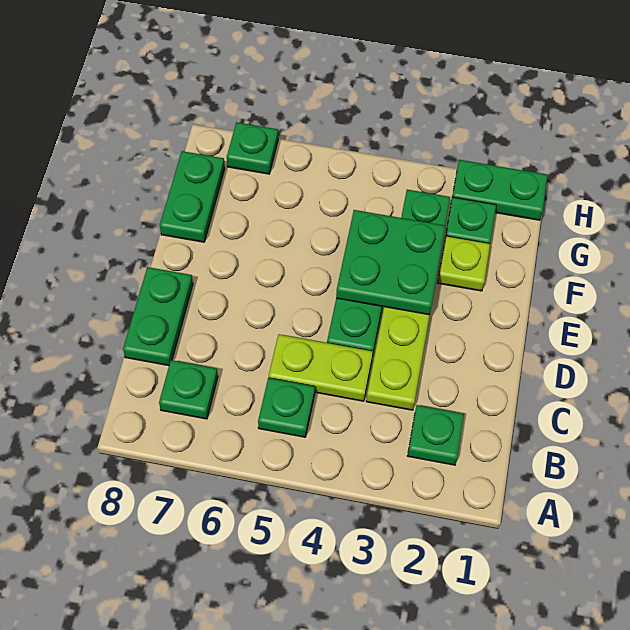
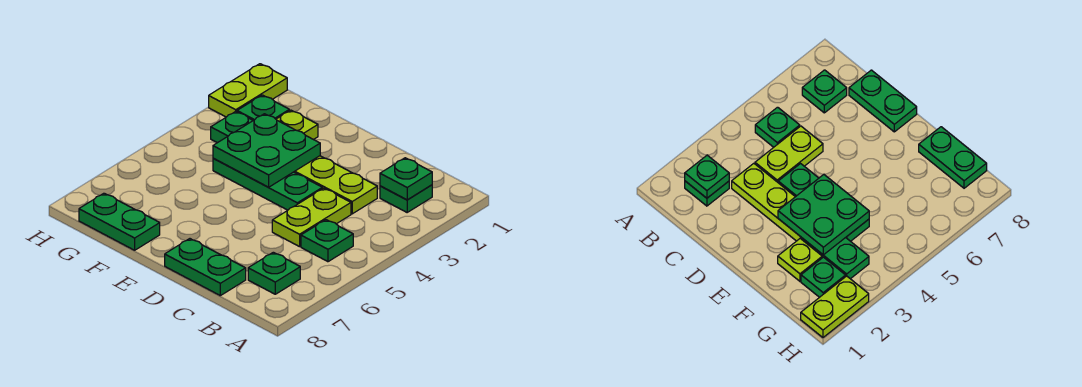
green plate H1:H2 level 1 -> lime plate H1:H2 level 1
green plate H7 level 1 -> green plate B2 level 2

